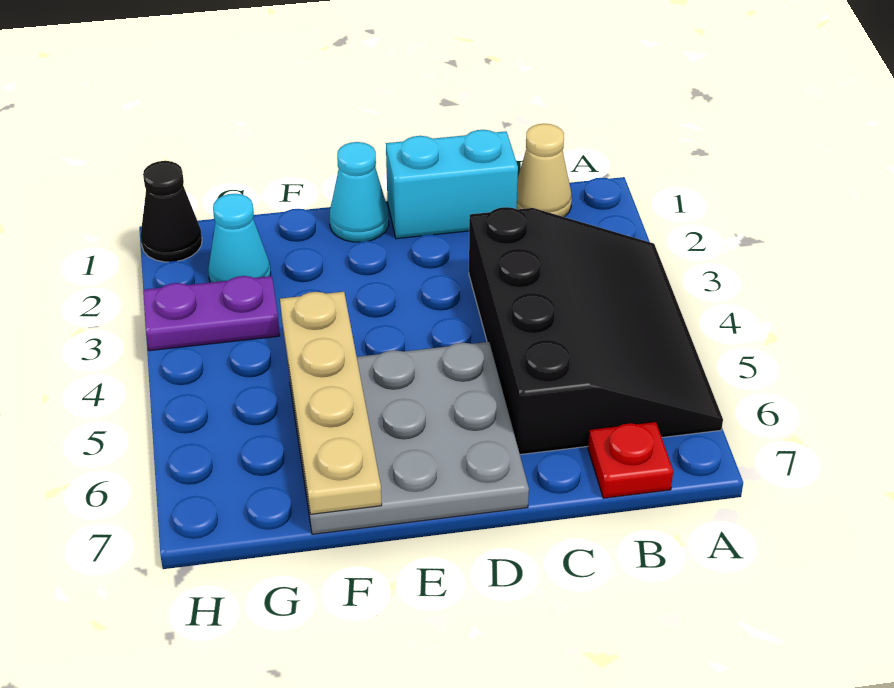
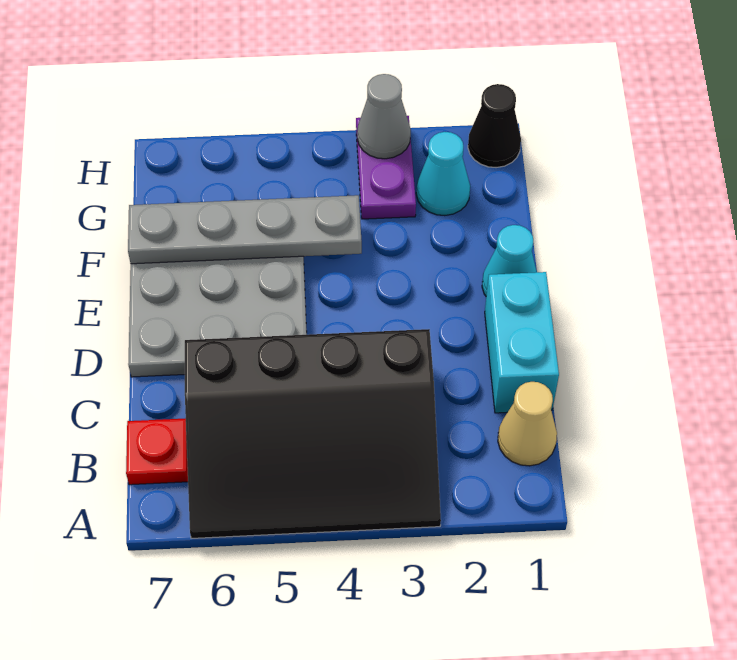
tan plate F4:F7 level 2 -> grey plate F4:F7 level 2
none -> grey cone H3 level 2

